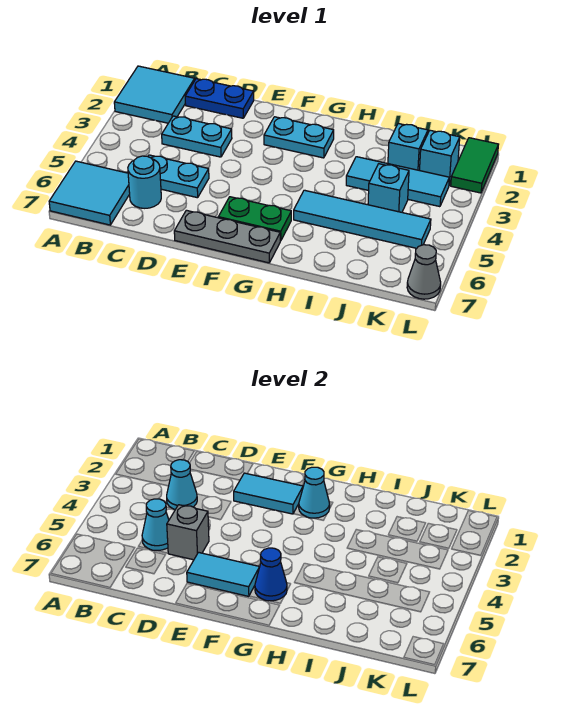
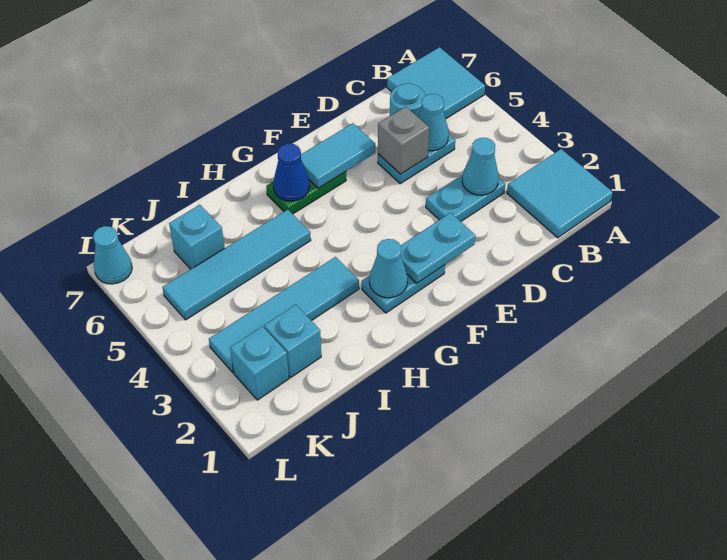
blue plate C1:D1 level 1 -> none
cyan tile E2:F2 level 2 -> cyan plate E2:F2 level 2
grey plate E7:G7 level 1 -> none
cyan tile I3:K3 level 1 -> cyan tile H3:K3 level 1
cyan brick J4 level 1 -> cyan brick J6 level 1
green tile L1:L2 level 1 -> none
grey cone L7 level 1 -> cyan cone L7 level 1

